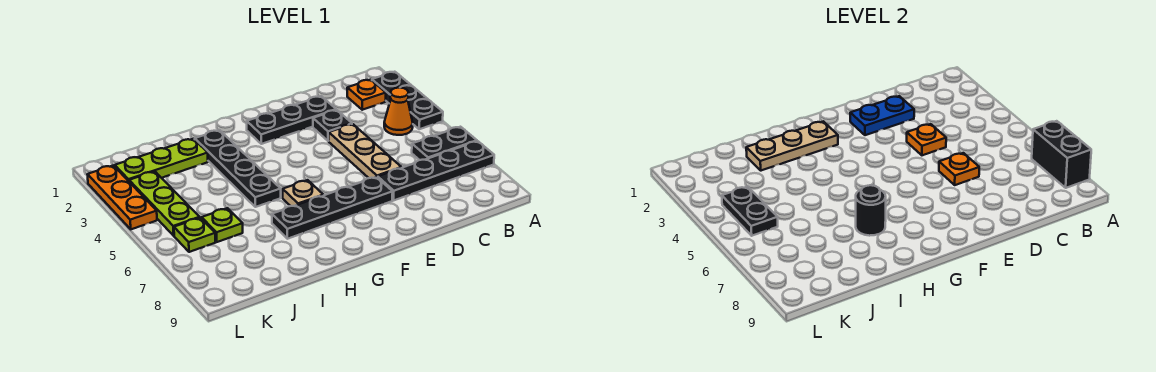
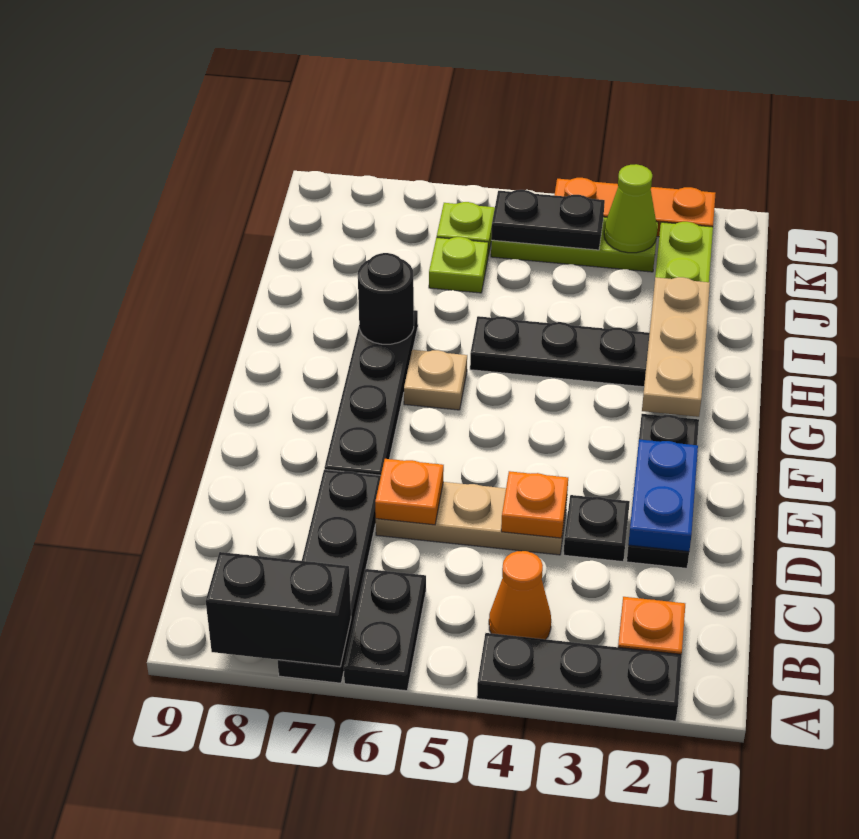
none -> lime cone K3 level 2

